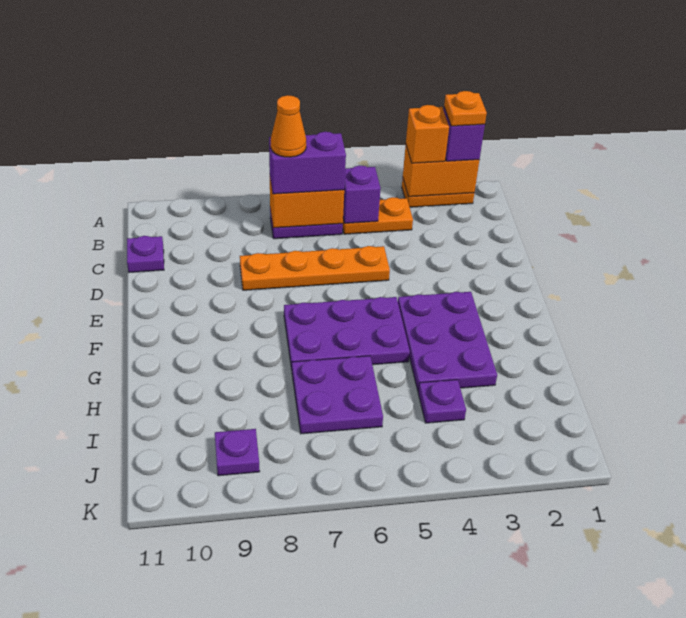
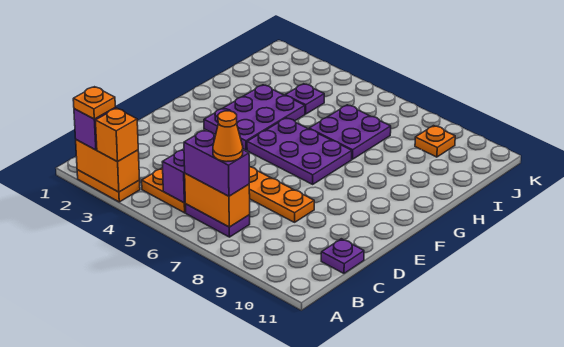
purple plate J9 level 1 -> orange plate J9 level 1

